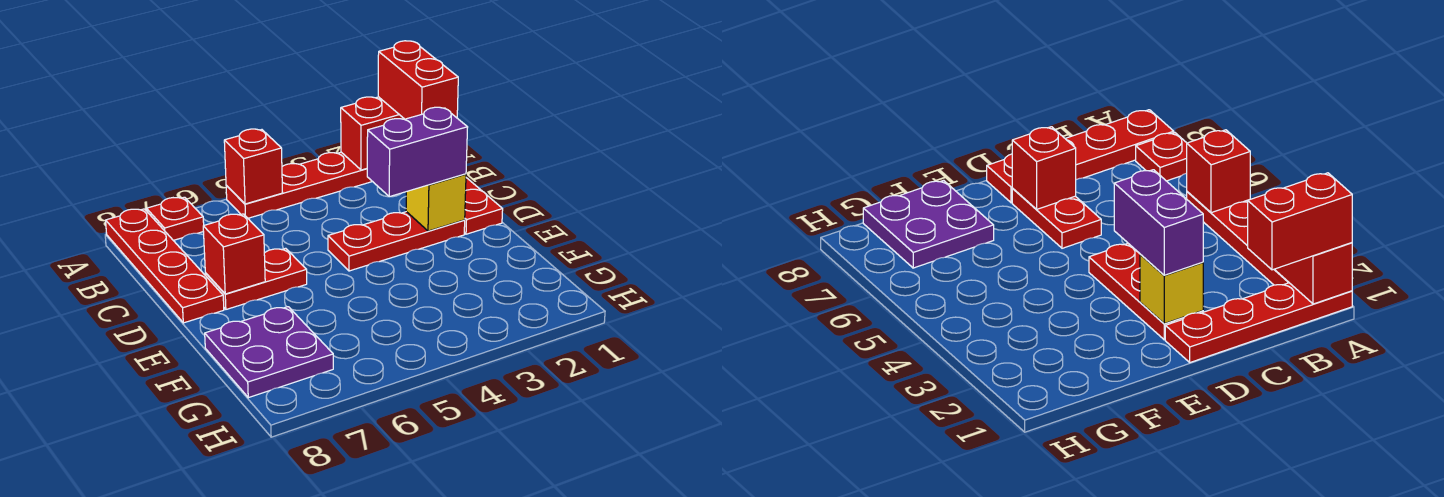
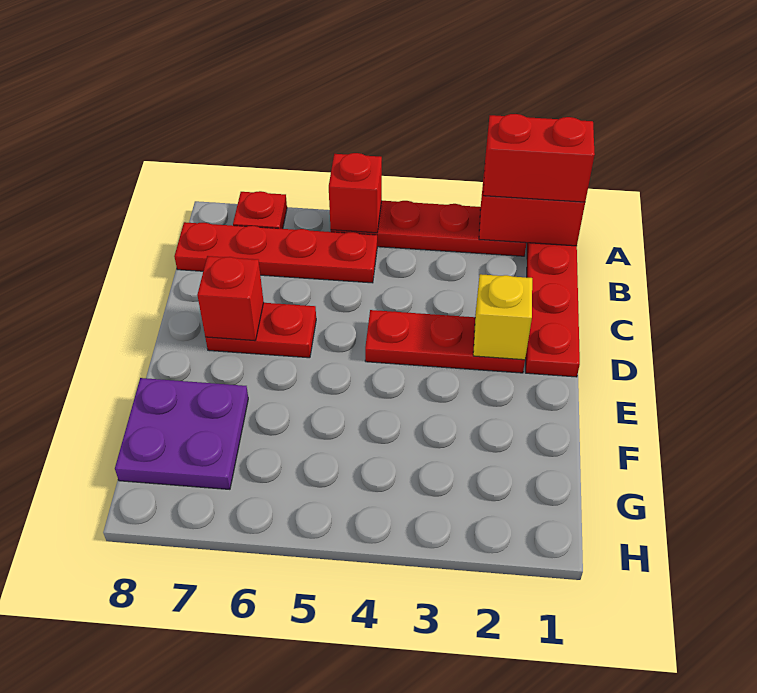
red brick A1:B1 level 3 -> red brick A1:A2 level 3
red plate A8:D8 level 1 -> red plate B5:B8 level 1
purple brick D2:D3 level 3 -> none

